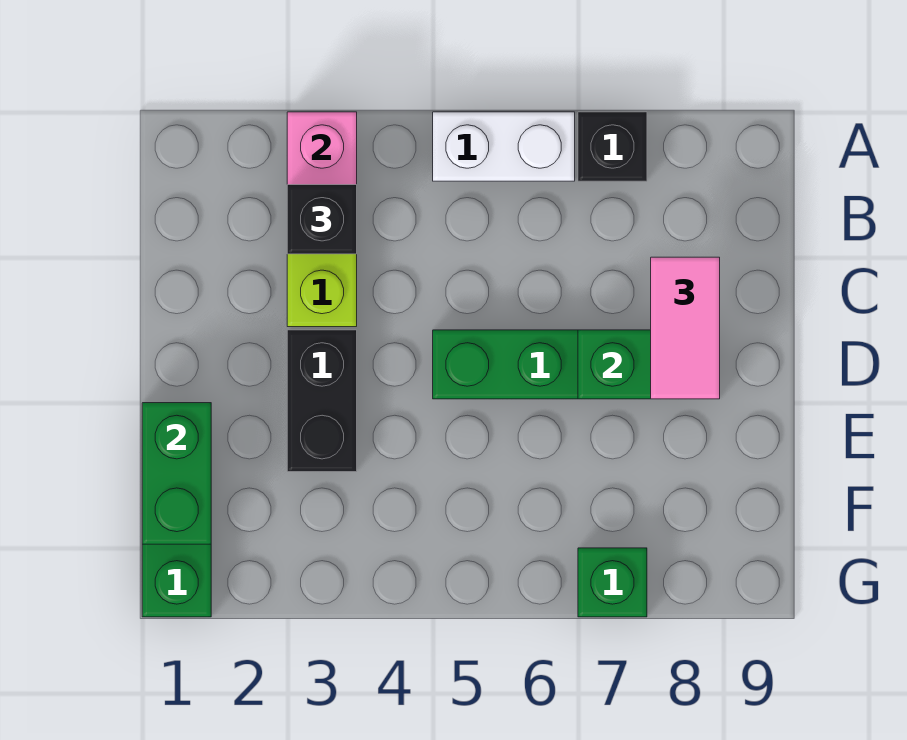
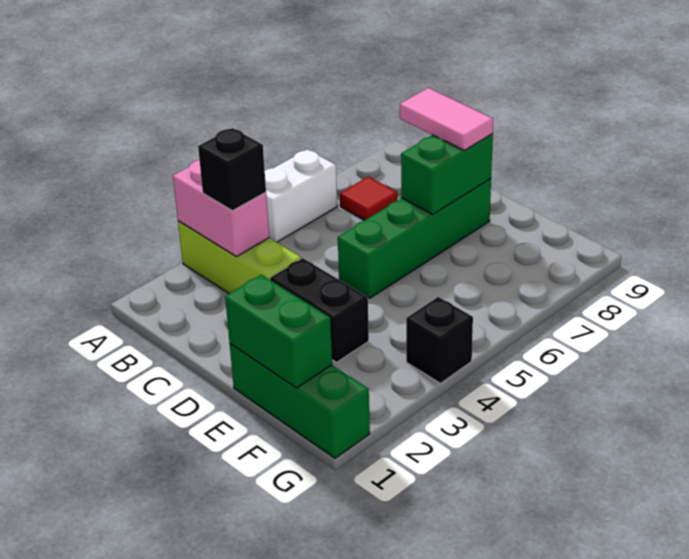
black brick A7 level 1 -> black brick G4 level 1
none -> red tile B7 level 1
green brick G7 level 1 -> none

